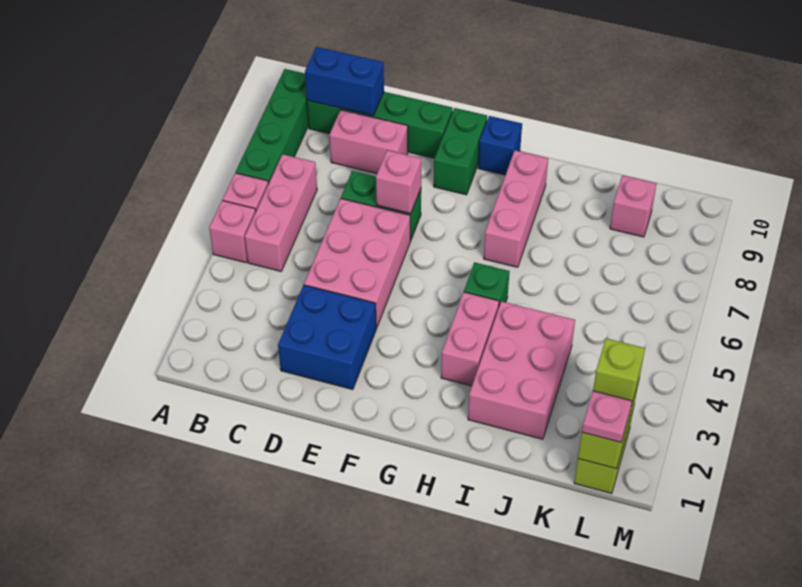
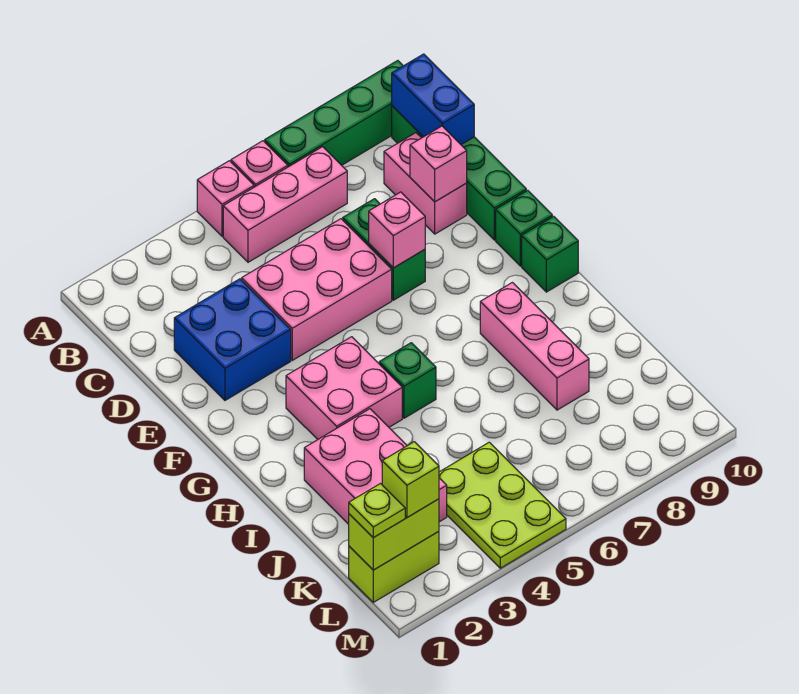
green brick F9:F10 level 1 -> green brick F10 level 1
blue brick G10 level 1 -> green brick G10 level 1
pink brick H3:H4 level 1 -> pink brick G3:H4 level 1
pink brick H7:H9 level 1 -> pink brick H8:J8 level 1
pink brick I2:J4 level 1 -> pink brick I2:K3 level 1
none -> lime plate K4:M5 level 1
pink brick K9 level 1 -> pink brick D9 level 2
pink plate L1 level 3 -> lime plate L1 level 3

